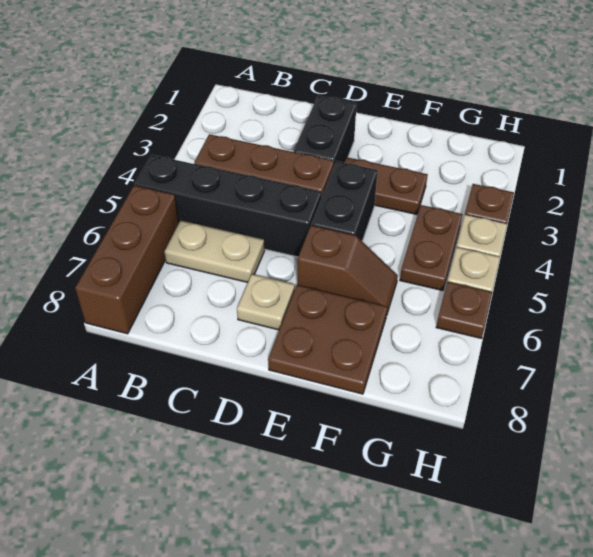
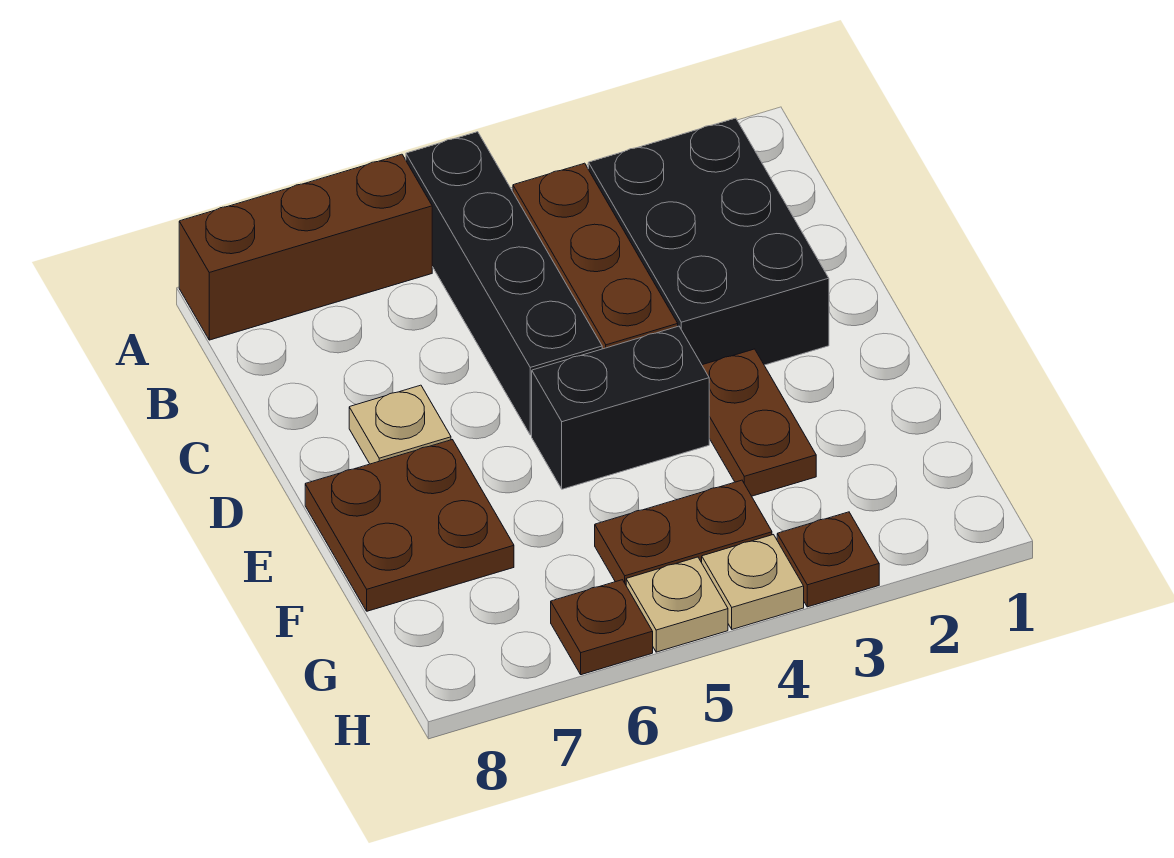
tan plate B6:C6 level 1 -> none
black brick D2:D3 level 1 -> black brick B2:D3 level 1
brown slope E6:F6 level 1 top E -> none

